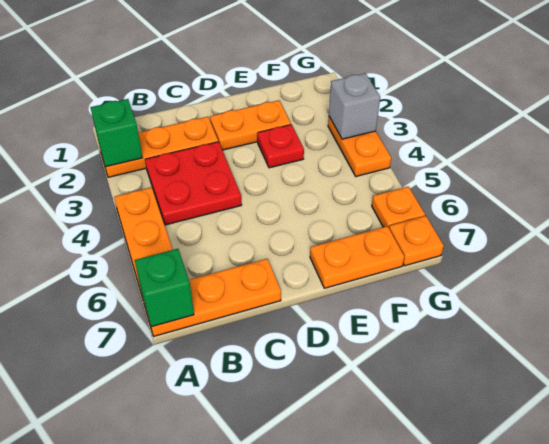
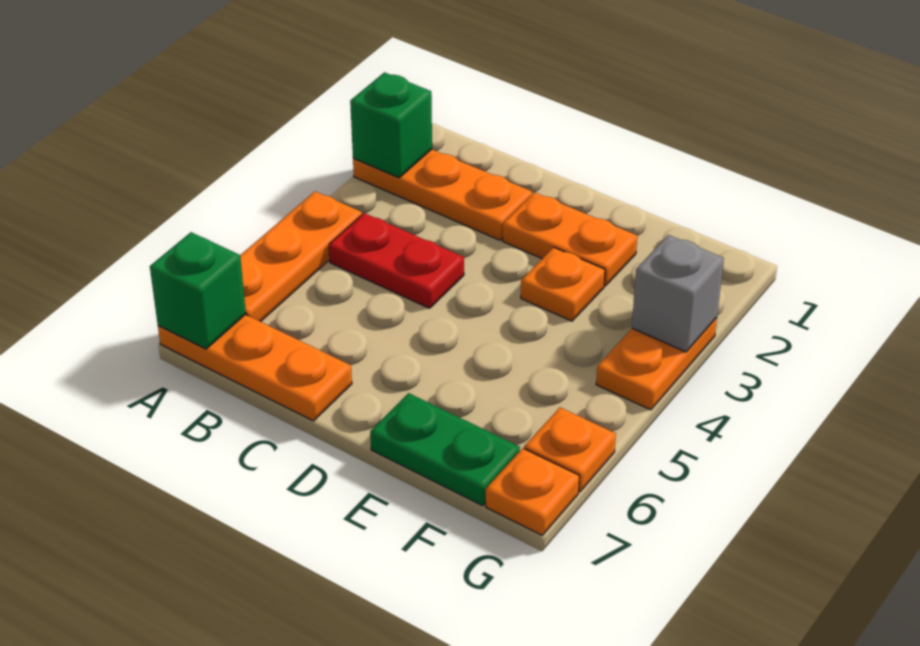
red plate B3:C4 level 1 -> red plate B4:C4 level 1
red plate E3 level 1 -> orange plate E3 level 1
orange plate E7:F7 level 1 -> green plate E7:F7 level 1

